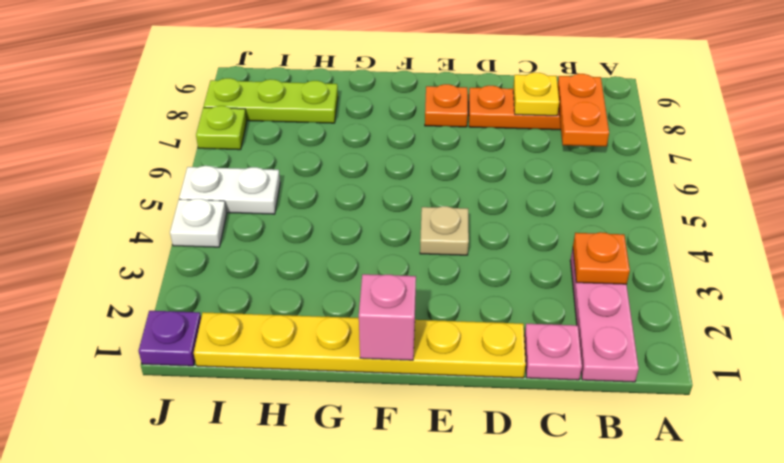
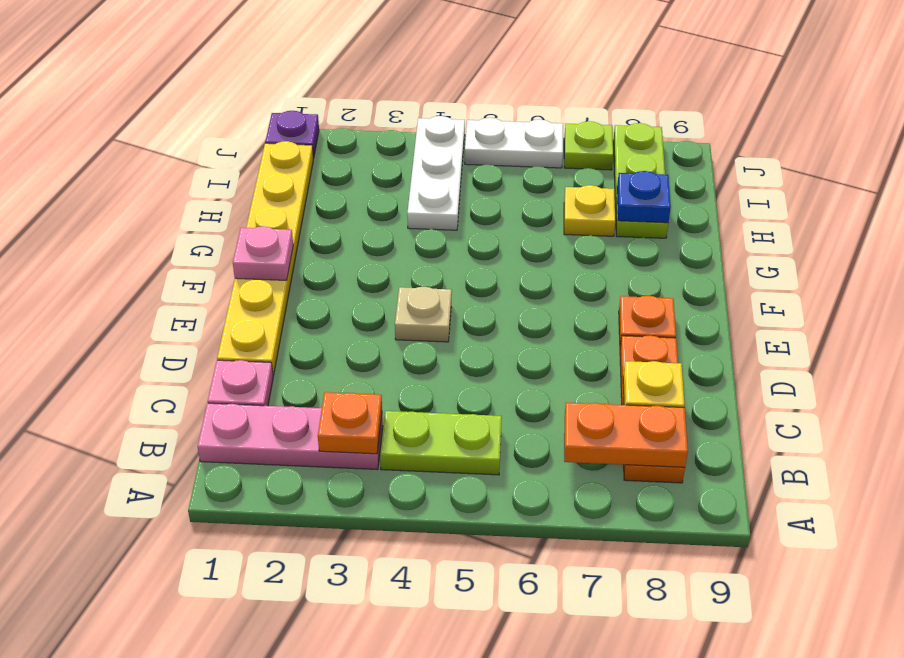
none -> lime plate B4:B5 level 1
pink brick F1 level 2 -> pink plate F1 level 2
none -> yellow plate H7 level 1
none -> blue plate H8 level 2
white plate I5:J5 level 1 -> white plate J5:J6 level 1
white plate J4 level 1 -> white plate H4:J4 level 1

